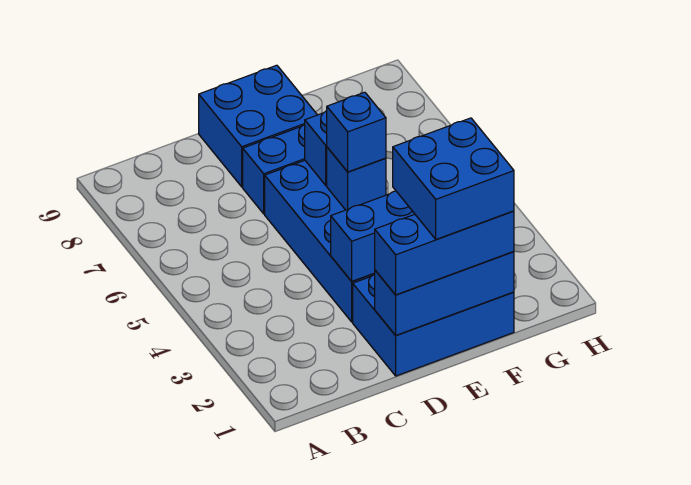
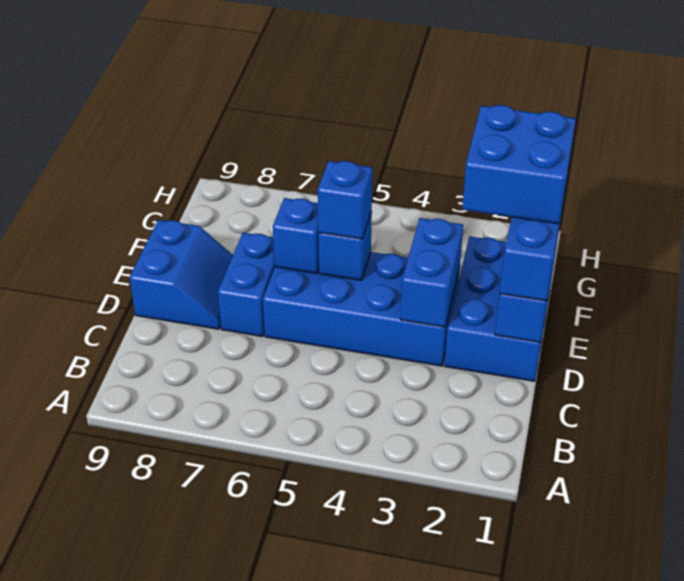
blue brick D8:E9 level 1 -> blue slope D8:E9 level 1 top 9

